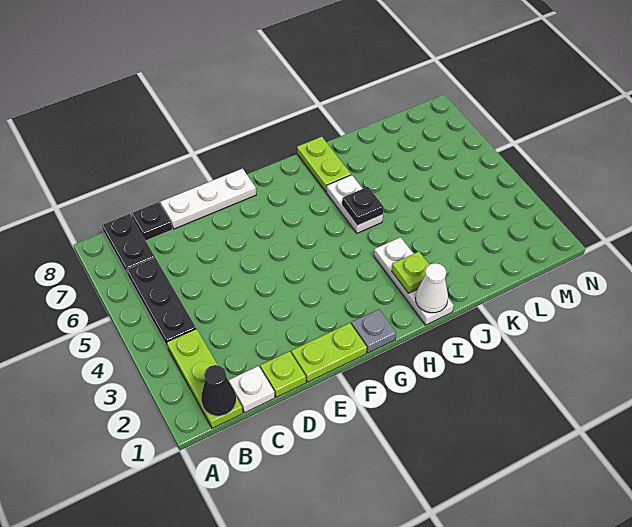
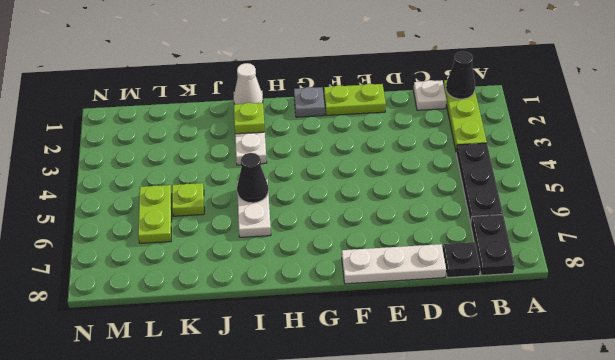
lime plate D1 level 1 -> lime plate K5 level 1
black plate I5 level 2 -> black cone I5 level 2
lime plate I7:I8 level 1 -> lime plate L5:L6 level 1

